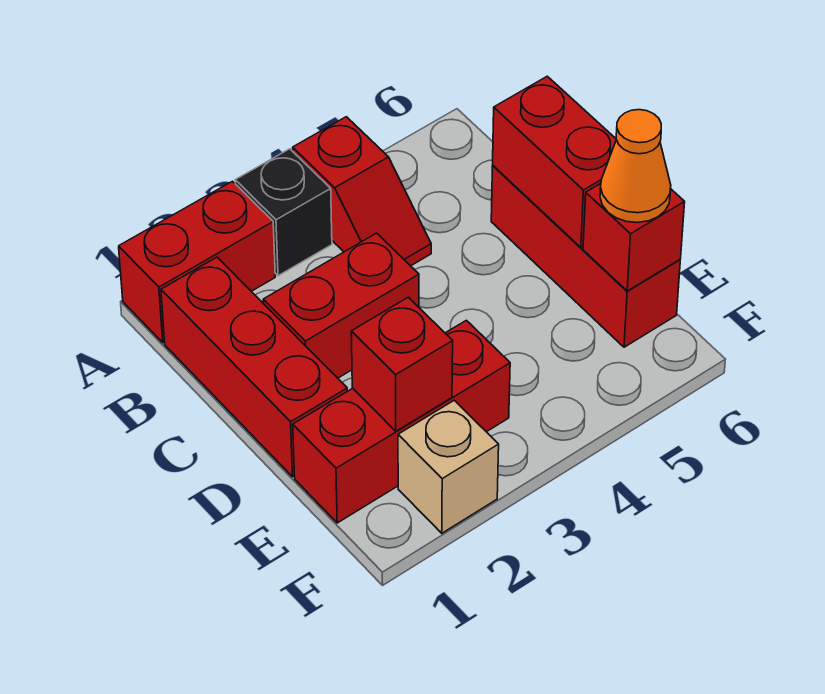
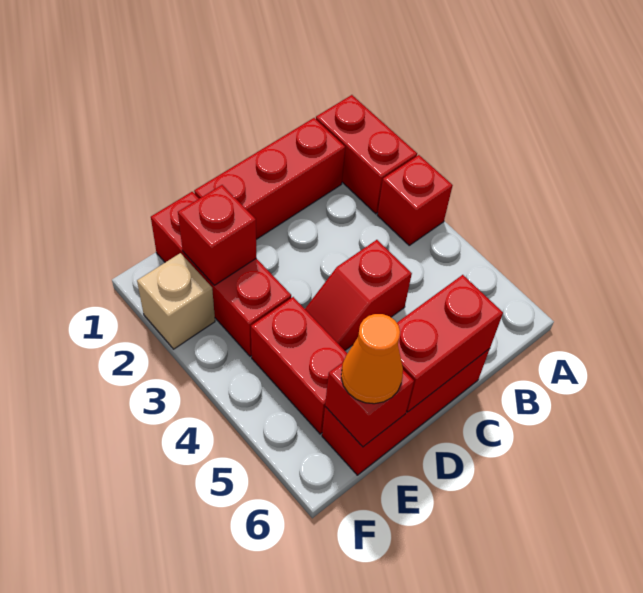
black brick A3 level 1 -> red brick A3 level 1
red slope A4:B4 level 1 top A -> red slope C4:D4 level 1 top C
red brick C2:C3 level 1 -> red brick E4:E5 level 1

